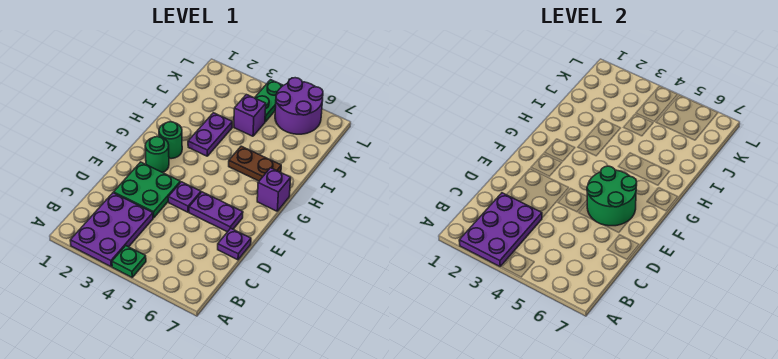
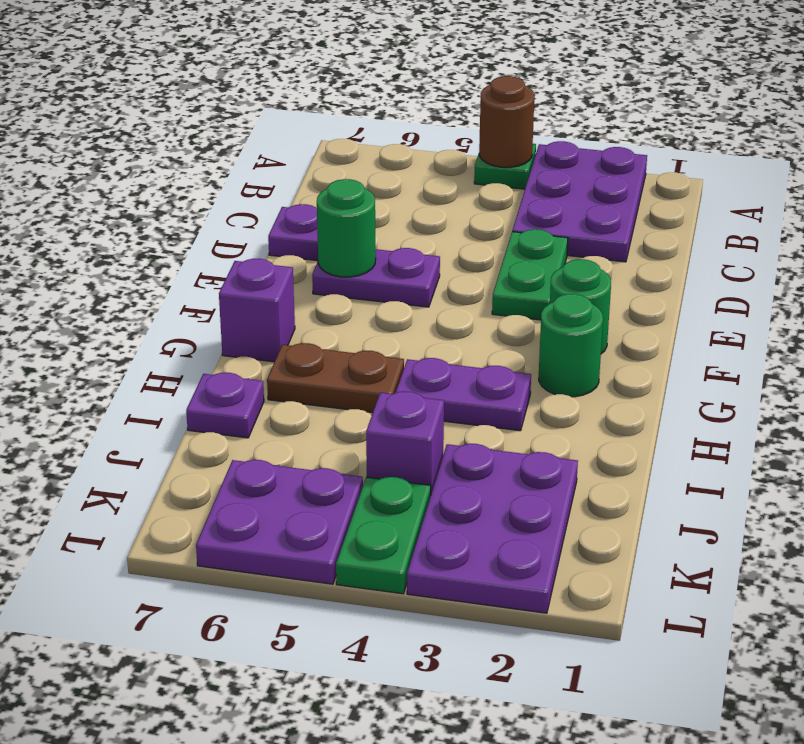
purple plate A2:C3 level 2 -> purple plate J2:L3 level 1
none -> brown round brick A4 level 2
green plate D2:E3 level 1 -> green plate D3:E3 level 1
purple plate E4 level 1 -> purple plate I7 level 1
green round brick E5:F6 level 2 -> green round brick E6 level 2
purple plate H3:I3 level 1 -> purple plate H3:H4 level 1
purple round brick K5:L6 level 1 -> purple plate K5:L6 level 1

